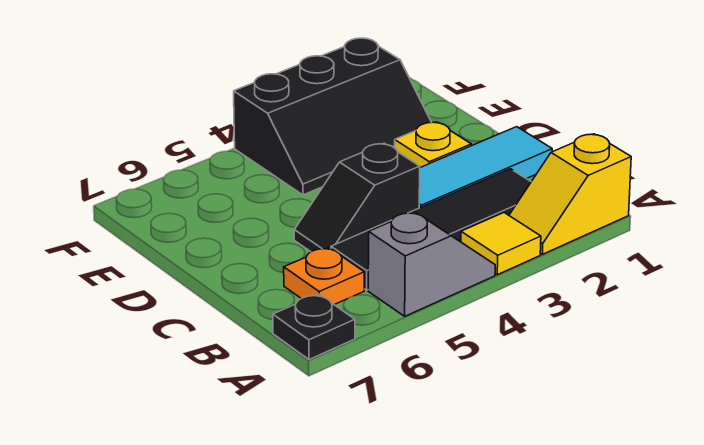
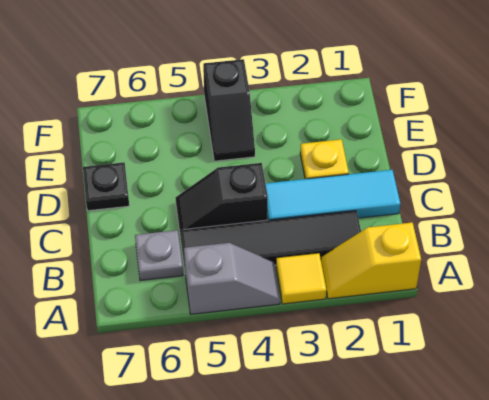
black plate A7 level 1 -> black plate D7 level 1
orange plate B6 level 1 -> grey plate B6 level 1
black slope E2:F4 level 1 top F -> black slope E4:F4 level 1 top F

